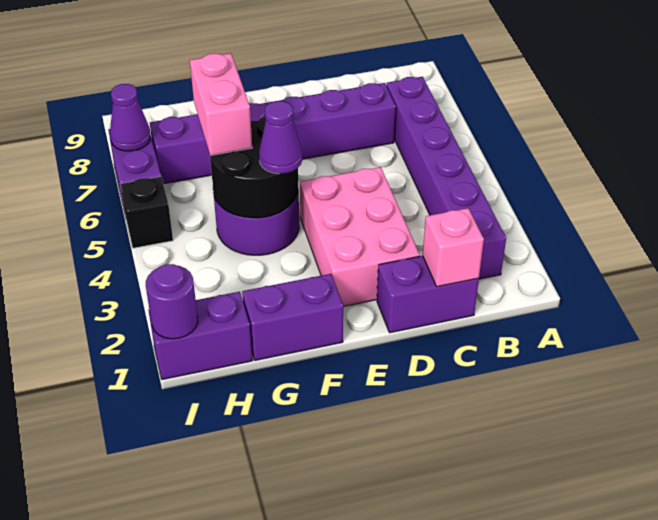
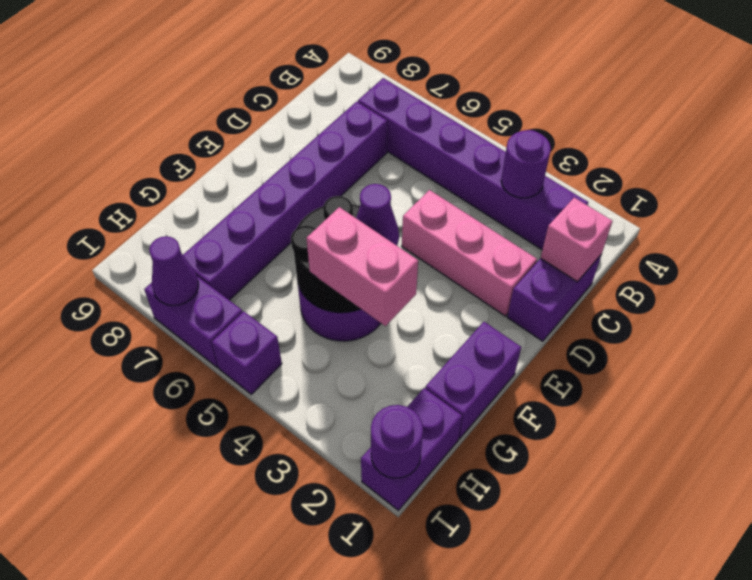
none -> purple round brick B3 level 2
pink brick D2:E4 level 1 -> pink brick D2:D4 level 1
pink brick G5:G6 level 3 -> pink brick G3:G4 level 3
black brick I5 level 1 -> purple brick I5 level 1

